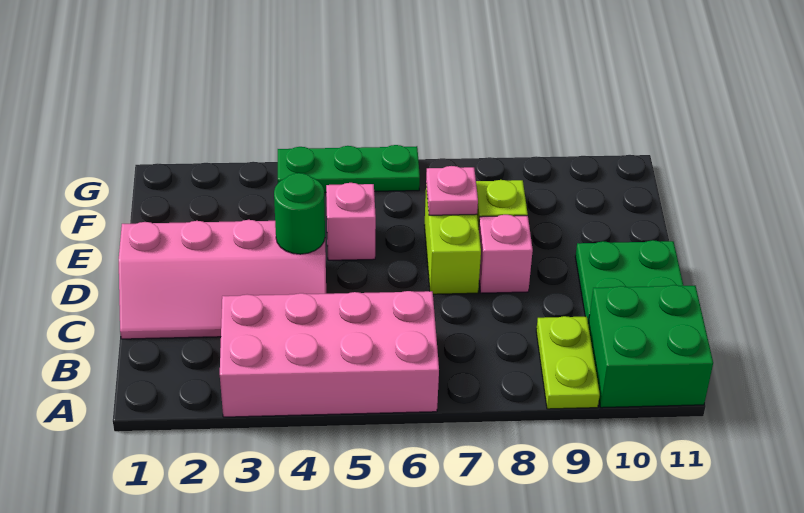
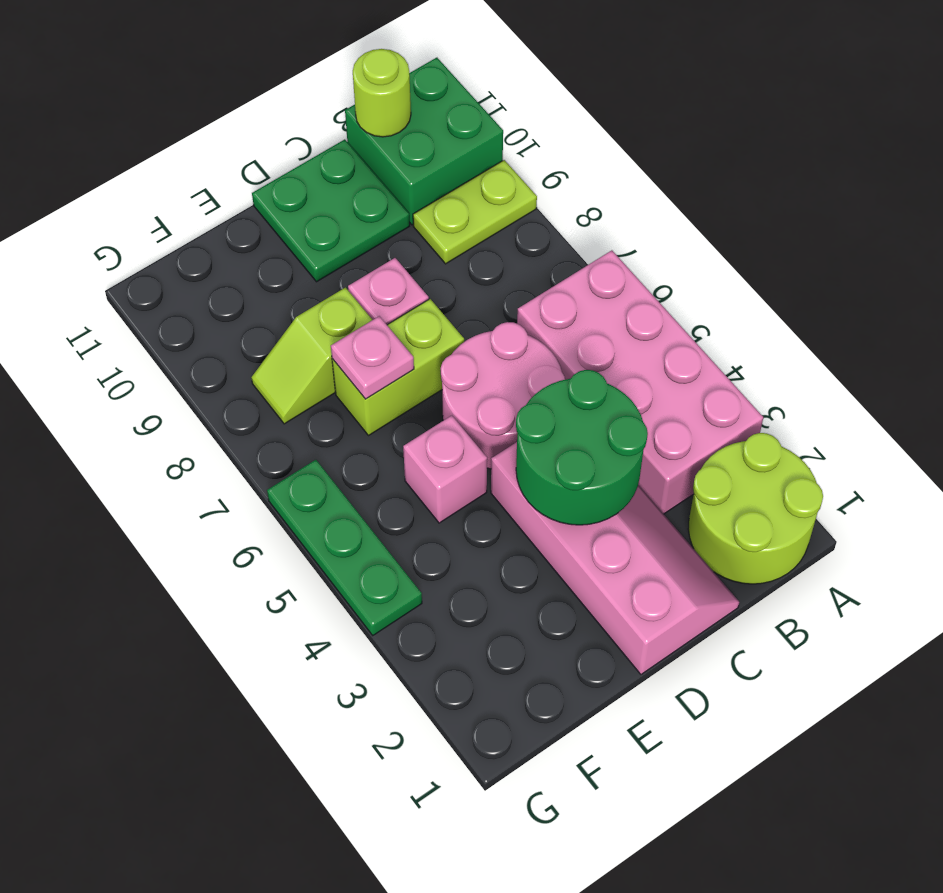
none -> lime round brick A1:B2 level 1
none -> lime round brick B11 level 2
none -> pink round brick C5:D6 level 1
green round brick D4 level 2 -> green round brick C3:D4 level 2

